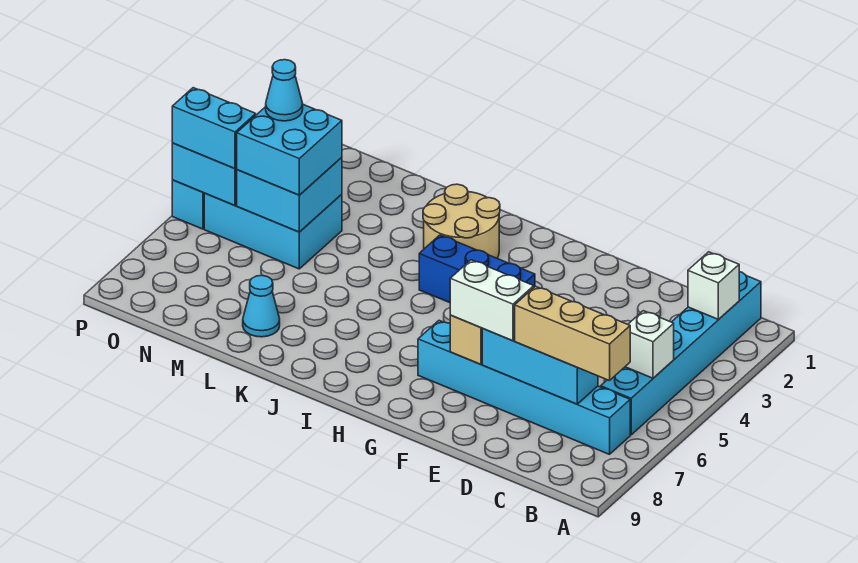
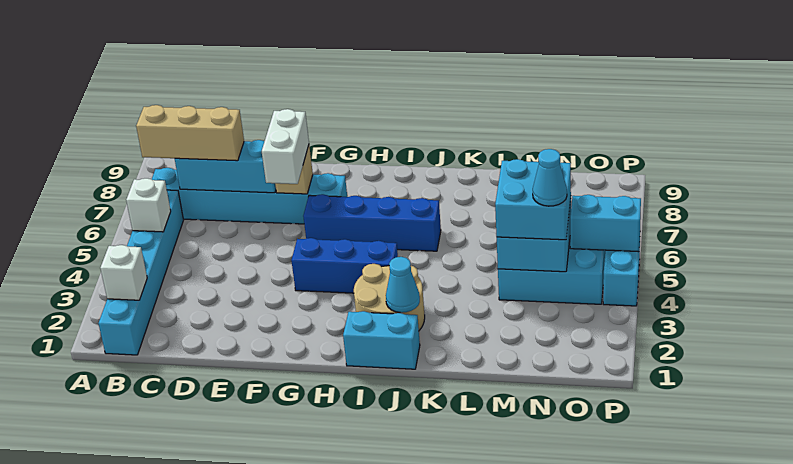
white brick E7:F7 level 3 -> white brick F6:F7 level 3
none -> blue brick G6:J6 level 1
cyan cone L8 level 1 -> cyan cone J2 level 2
cyan brick O5:P5 level 3 -> cyan brick I1:J1 level 1

